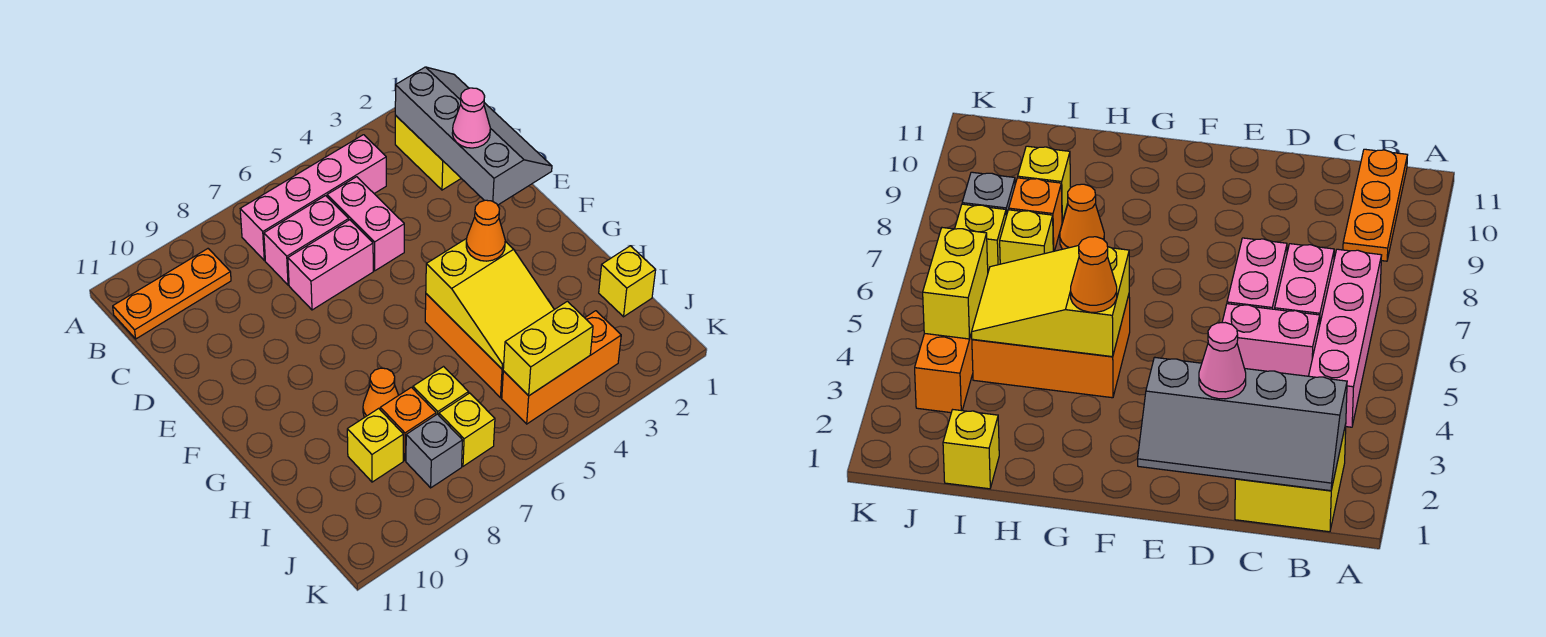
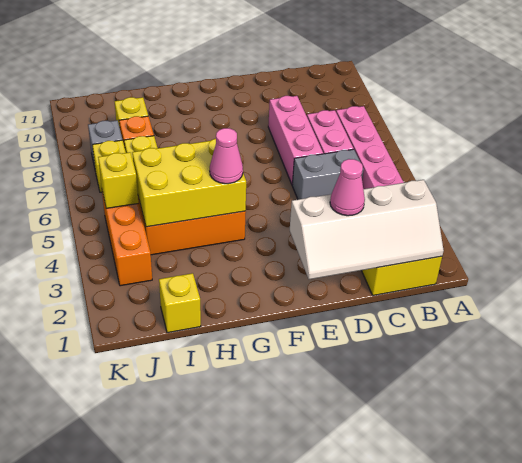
grey slope B1:E2 level 2 top 2 -> white slope B1:E2 level 2 top 2
orange plate B9:B11 level 1 -> none
pink brick C5:D5 level 1 -> grey brick C5:D5 level 1
pink brick D6:D7 level 1 -> pink brick D6:D8 level 1
yellow slope G4:I5 level 2 top G -> yellow brick G4:I5 level 2
orange cone G4 level 3 -> pink cone G4 level 3
orange cone H8 level 1 -> none
yellow brick J4:J5 level 2 -> yellow brick J5 level 2

